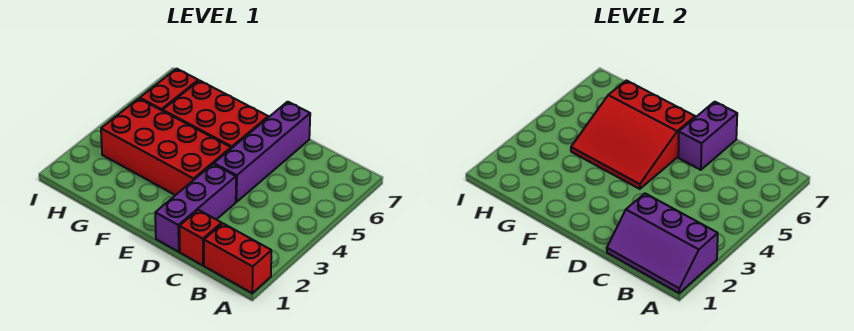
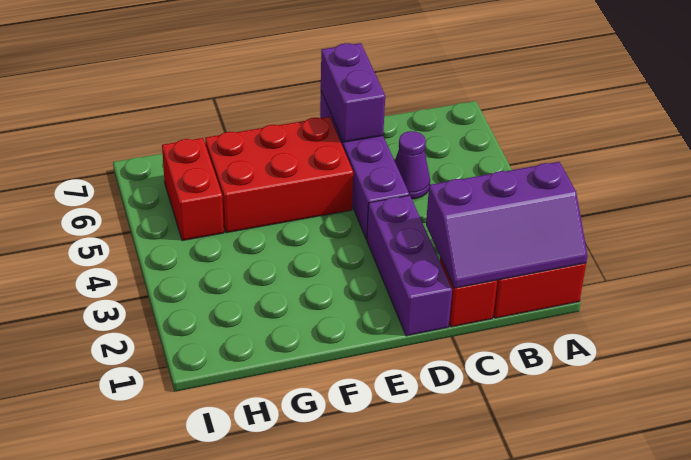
none -> purple cone C5 level 1
red brick E3:H4 level 1 -> none
red slope E4:G6 level 2 top 6 -> none

